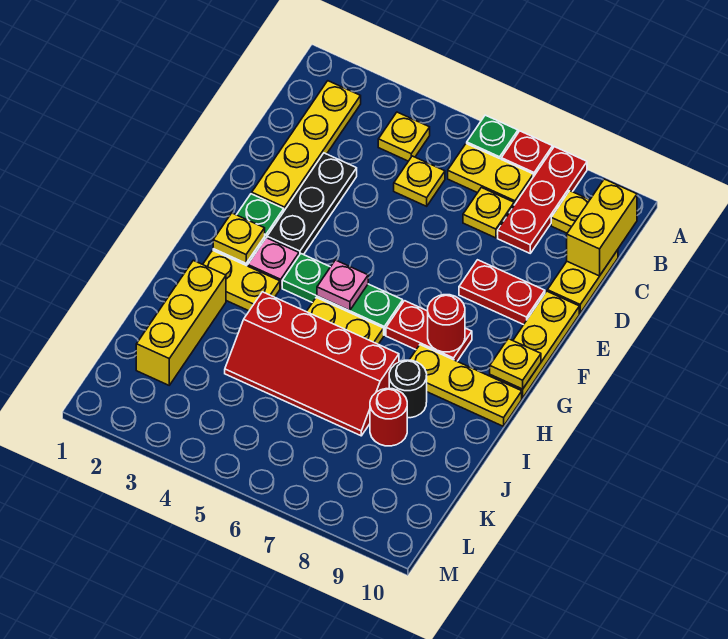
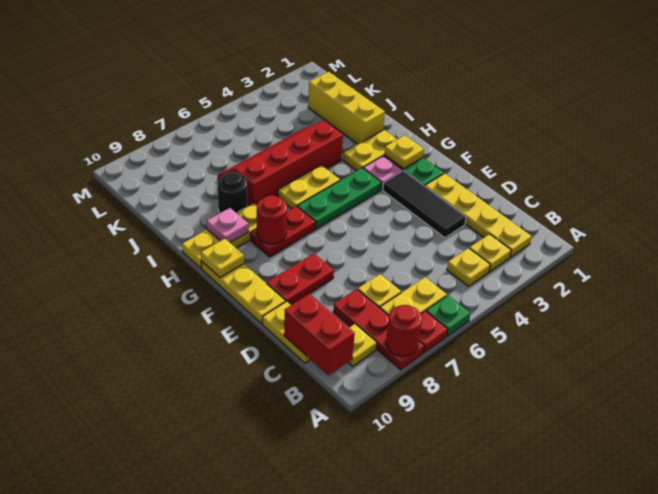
yellow brick B10:C10 level 2 -> red brick B10:C10 level 2
yellow plate C5 level 1 -> yellow plate B3 level 1
black plate D3:F3 level 1 -> black tile D3:F3 level 1
pink plate G5 level 2 -> pink plate H9 level 2
red round brick J8 level 1 -> red round brick A8 level 2

